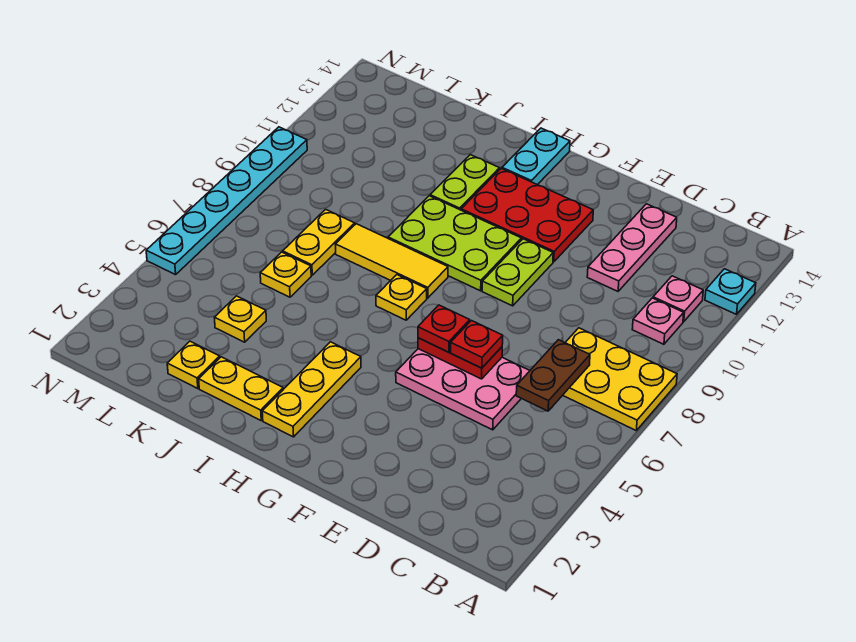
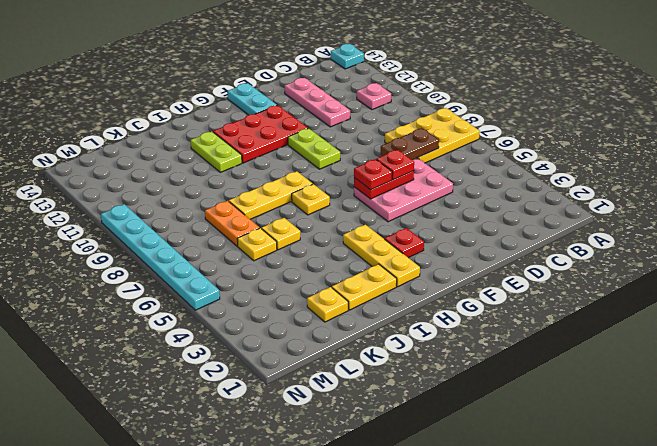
cyan plate A12 level 1 -> cyan plate A14 level 1
pink plate B10 level 1 -> none
brown plate C6:C7 level 2 -> brown plate C7:D7 level 2
none -> red plate G3 level 1
lime plate G9:I10 level 1 -> none
yellow tile H8:J8 level 1 -> yellow plate H8:J8 level 1
cyan plate H13:H14 level 1 -> cyan plate F13:F14 level 1
yellow plate K4 level 1 -> yellow plate J6 level 1
yellow plate K7:K8 level 1 -> orange plate K7:K8 level 1

